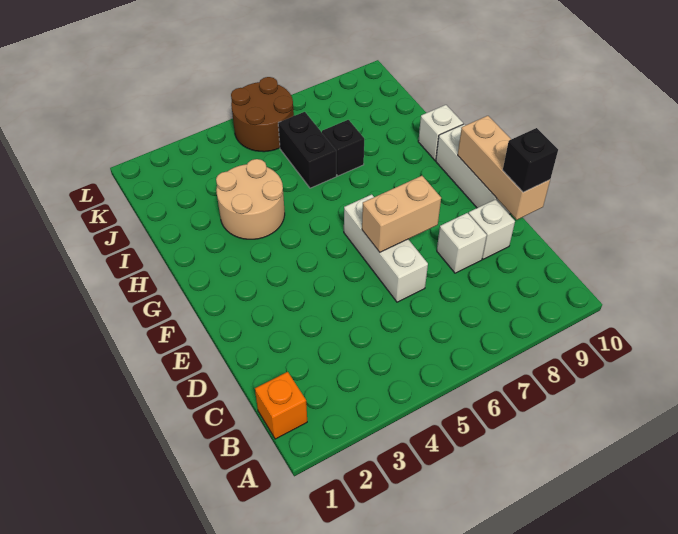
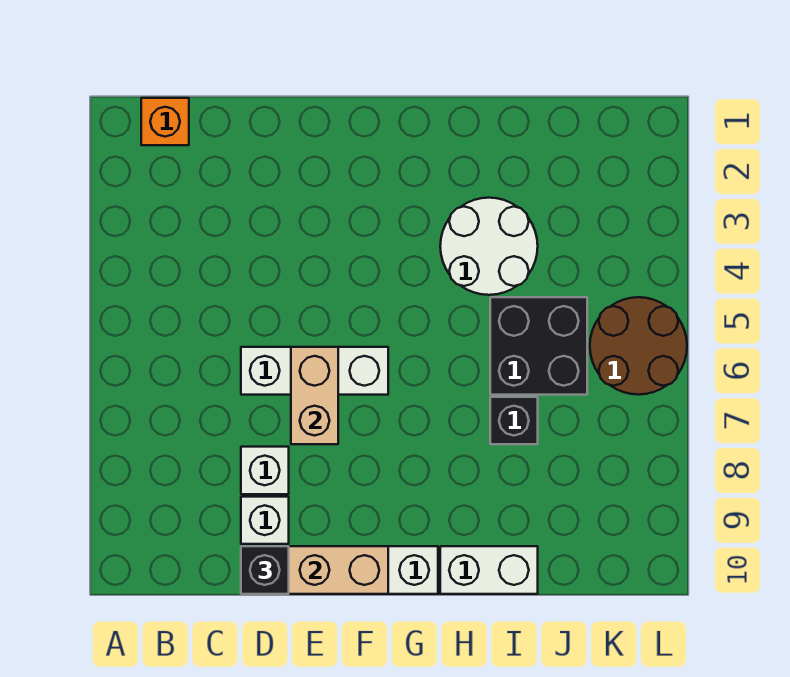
tan round brick H3:I4 level 1 -> white round brick H3:I4 level 1
white brick H10 level 1 -> white brick H10:I10 level 1
black brick I6:J6 level 1 -> black brick I5:J6 level 1

